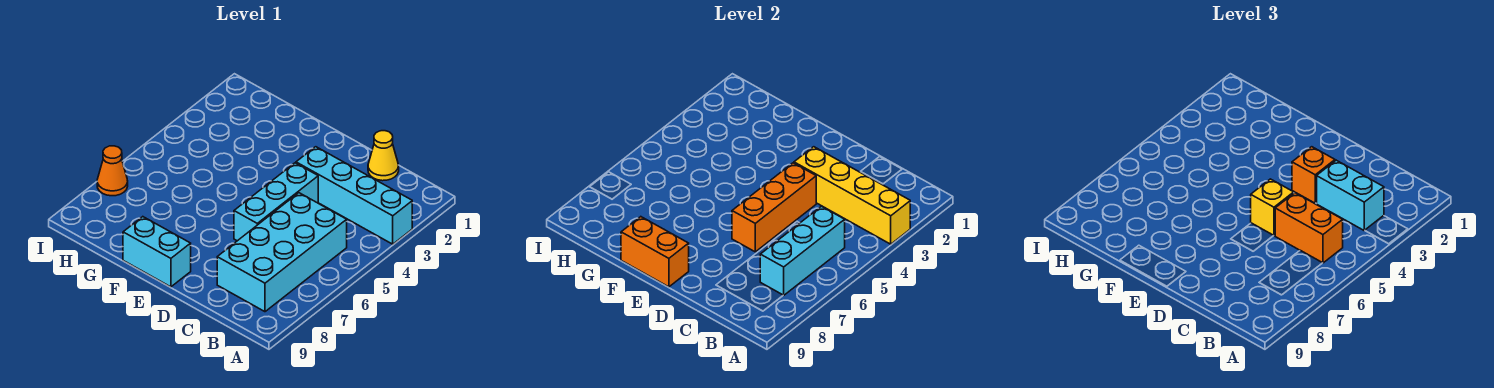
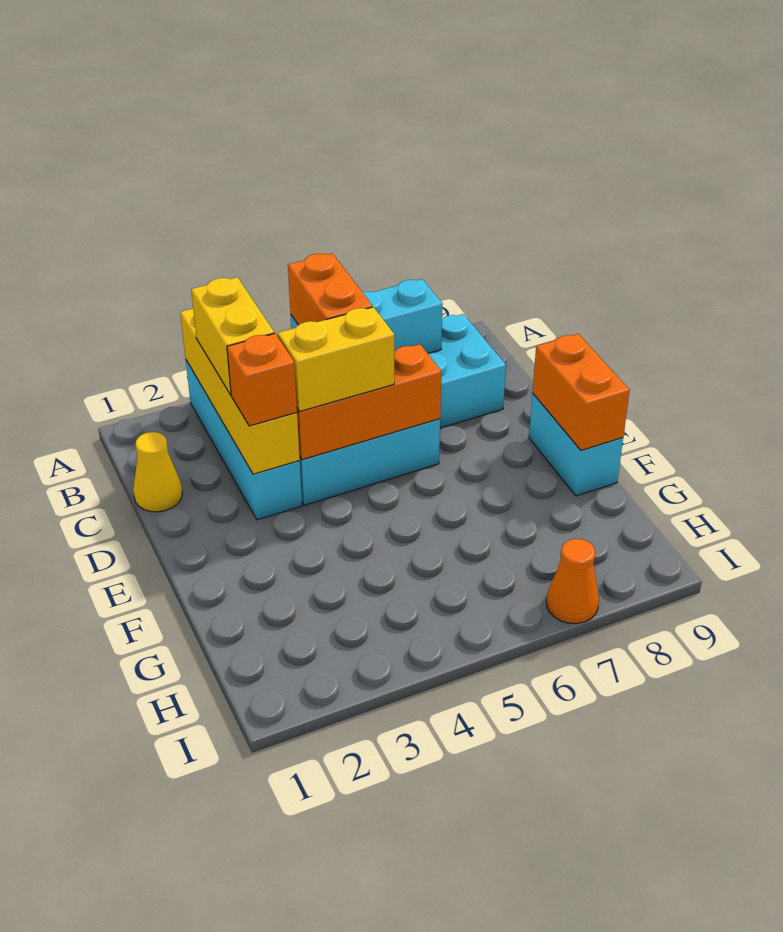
cyan brick B3:C3 level 3 -> yellow brick B3:C3 level 3
yellow brick D5 level 3 -> yellow brick D4:D5 level 3

